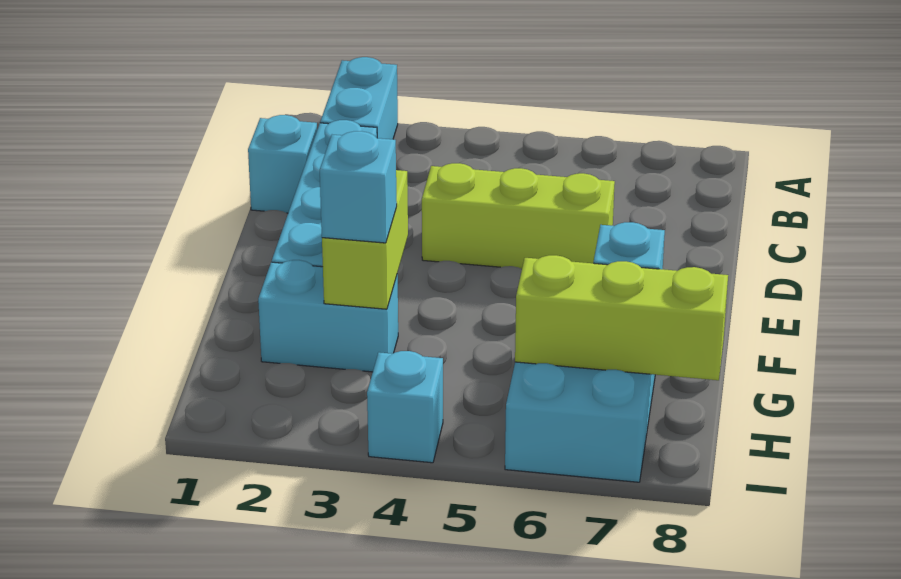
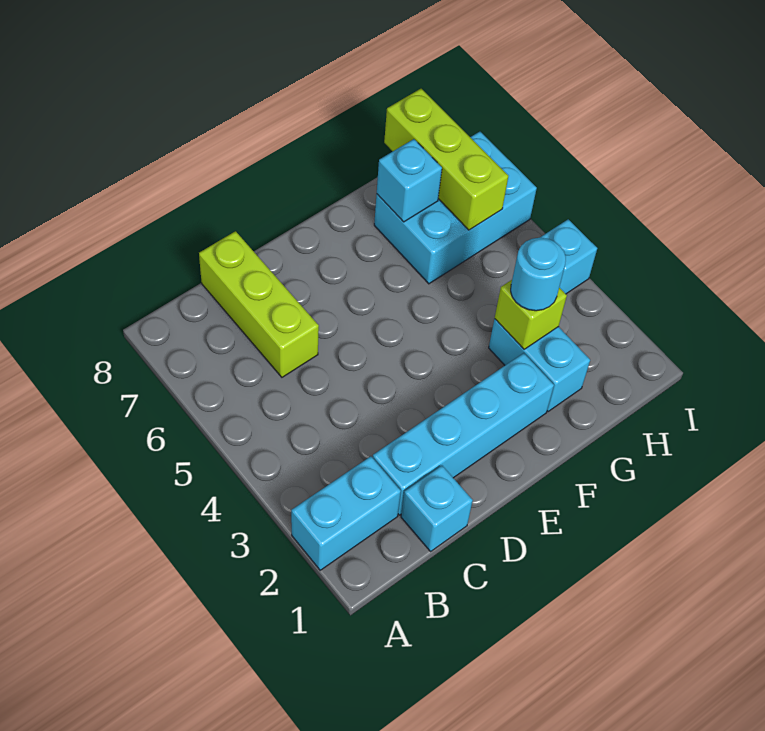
lime brick D4:D6 level 1 -> lime brick C6:C8 level 1
lime brick F3:G3 level 2 -> lime brick G3 level 2
cyan brick G3 level 3 -> cyan round brick G3 level 3

